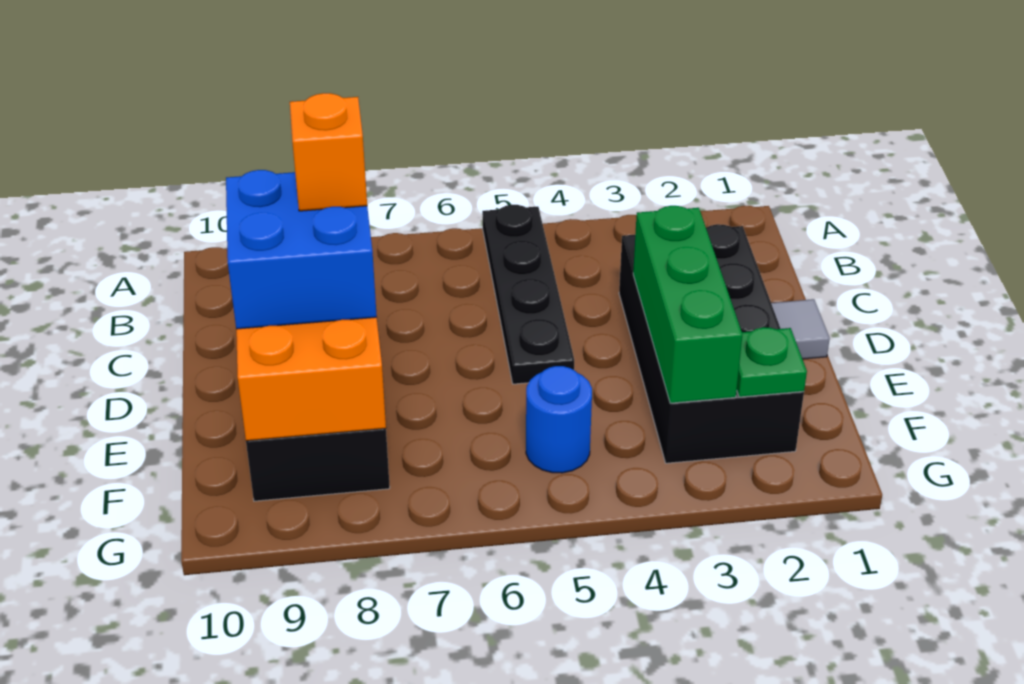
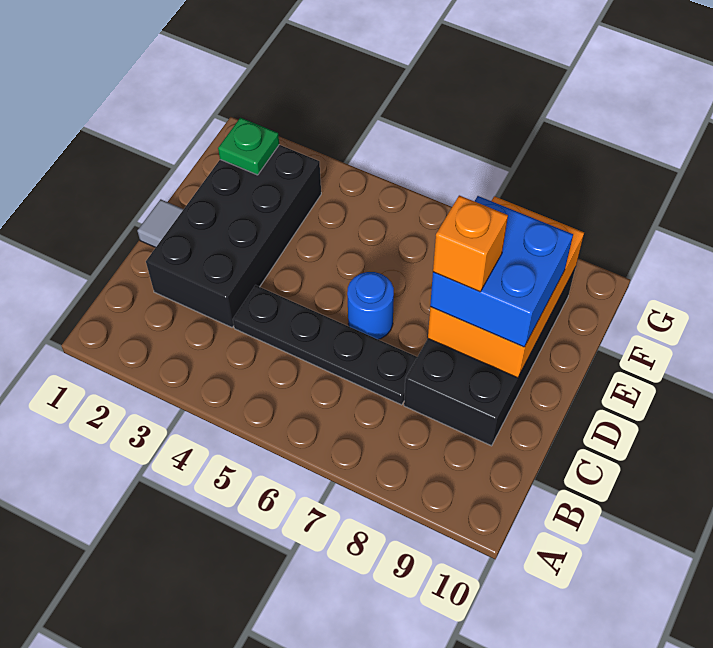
black plate A5:D5 level 1 -> black plate C4:C7 level 1
green brick D3:F3 level 2 -> none
blue round brick F5 level 1 -> blue round brick D6 level 1

